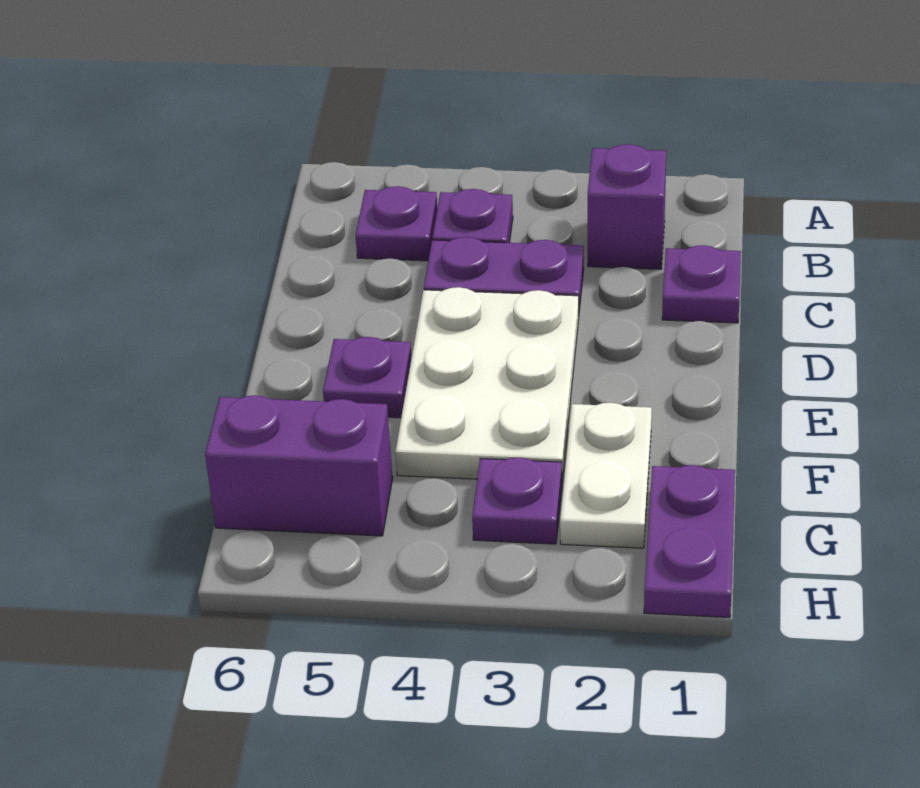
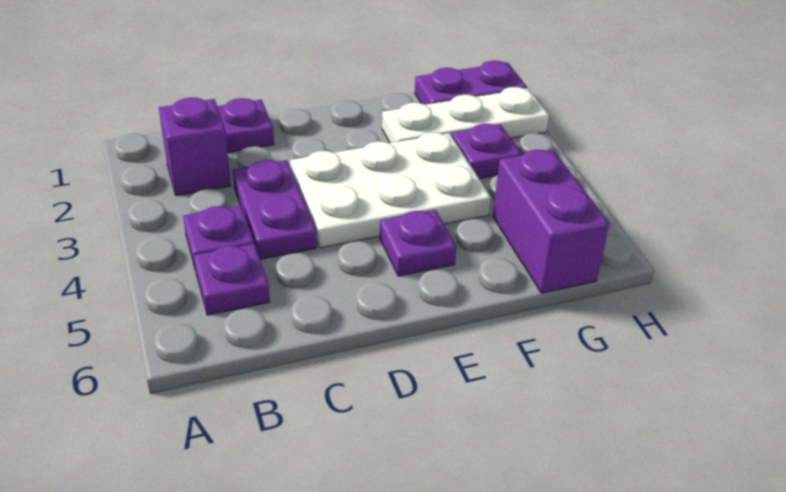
white plate F2:G2 level 1 -> white plate F2:H2 level 1

